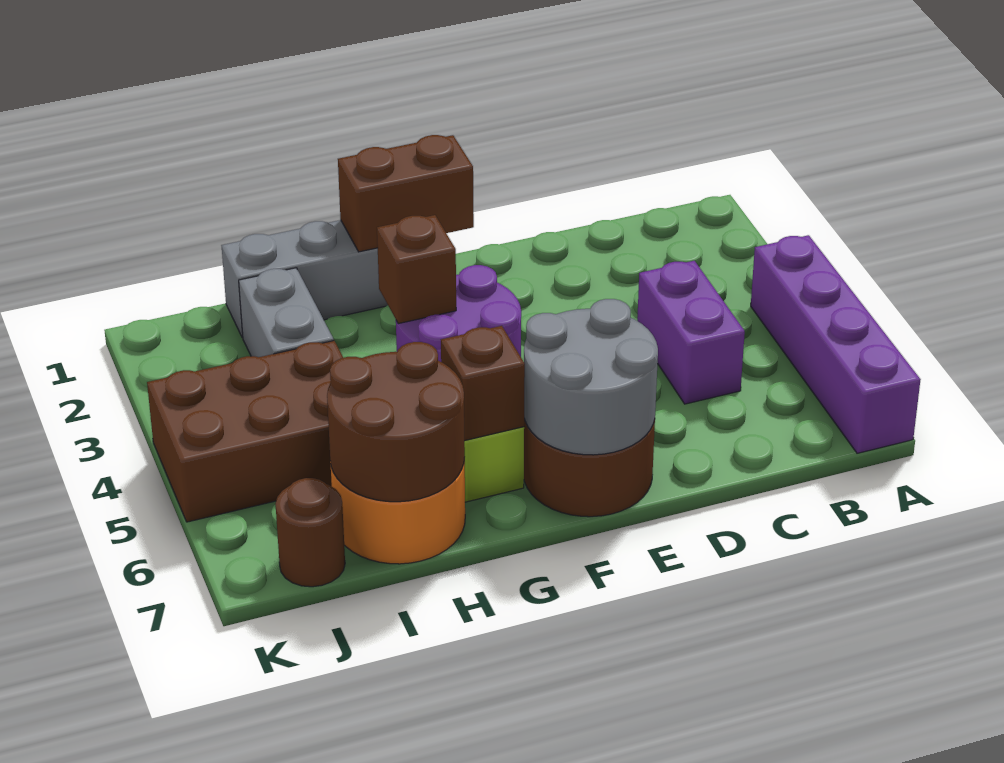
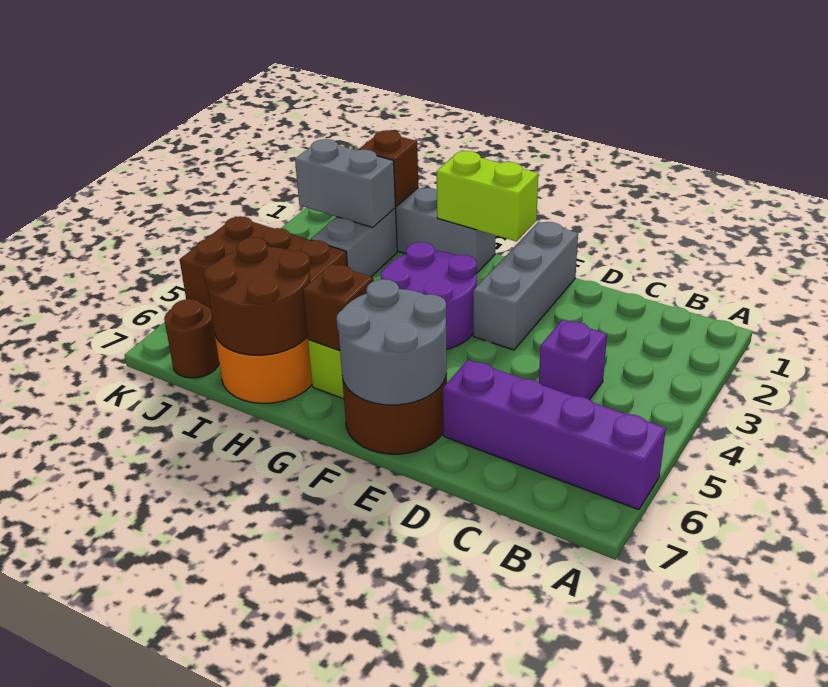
purple brick A4:A7 level 1 -> purple brick A6:D6 level 1
purple brick C4:C5 level 1 -> purple brick C4 level 1
none -> grey brick E1:E3 level 1
brown brick F1:G1 level 2 -> lime brick F1:G1 level 2
brown brick G3 level 2 -> brown brick I1 level 2
none -> grey brick I2:J2 level 2

